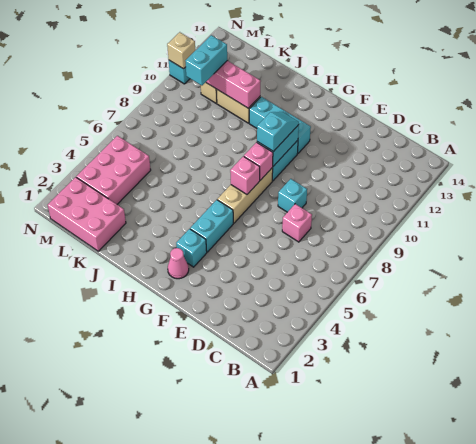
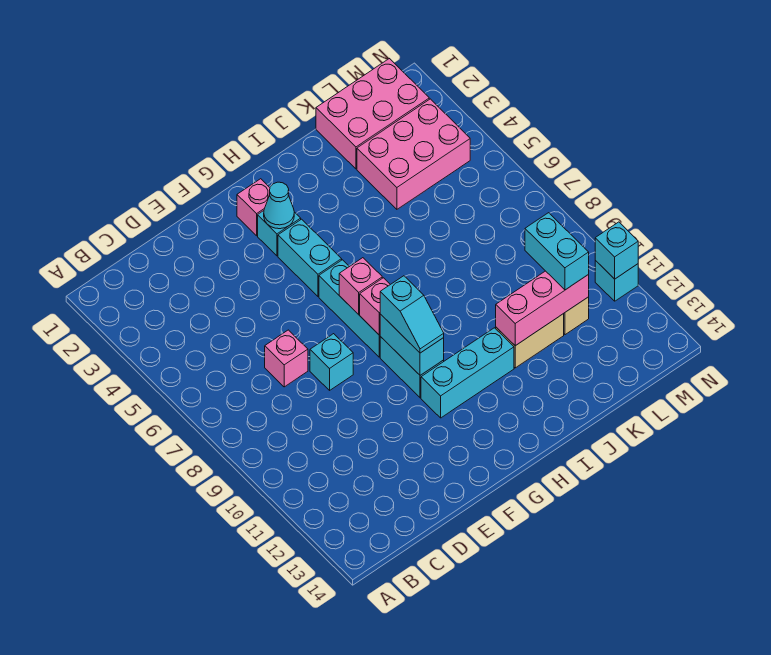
pink cone G2 level 1 -> pink brick G2 level 1
none -> cyan cone G3 level 2
tan brick G6:G8 level 1 -> cyan brick G6:G8 level 1
pink brick L3:M5 level 1 -> pink brick K3:M4 level 1
tan brick N11 level 2 -> cyan brick N11 level 2

